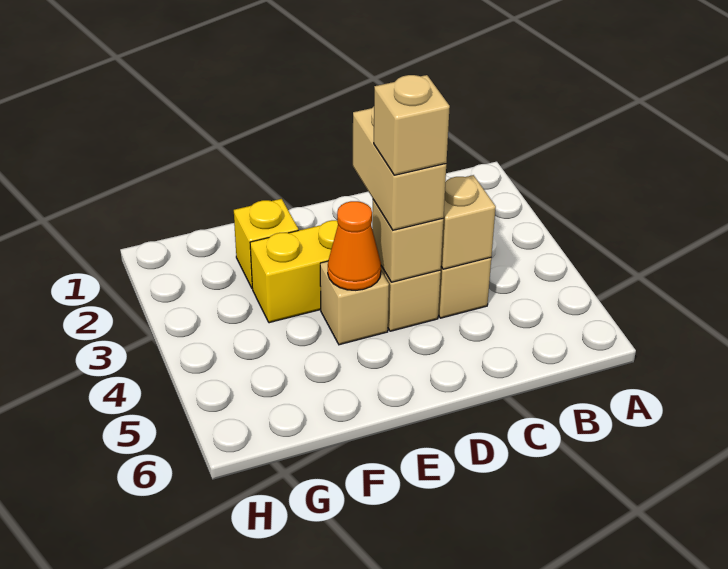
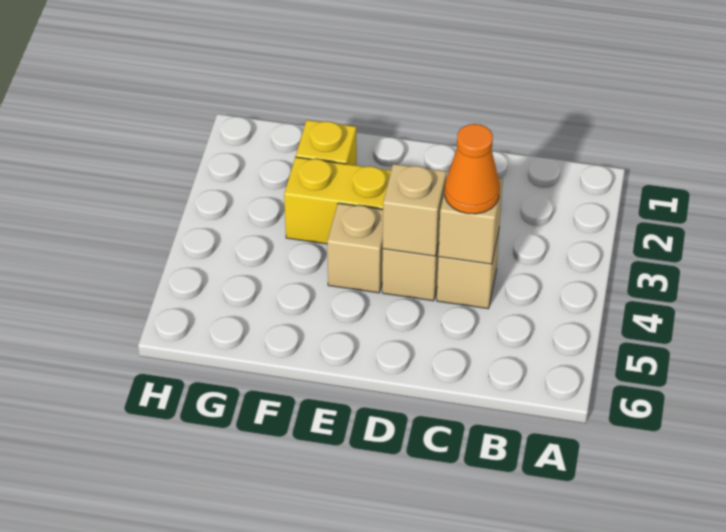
tan brick D3:D4 level 3 -> none
tan brick D4 level 4 -> none
orange cone E4 level 2 -> orange cone C4 level 3

